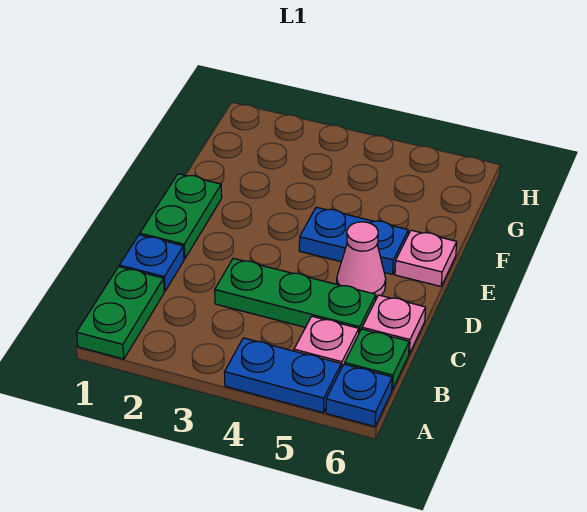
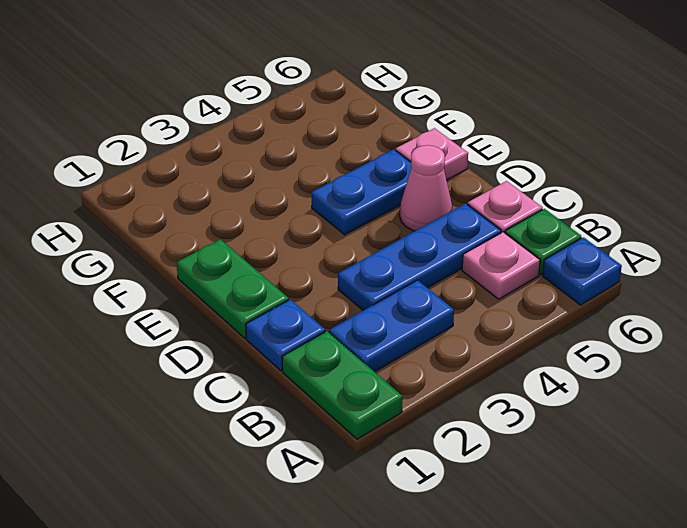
blue plate A4:A5 level 1 -> blue plate B2:B3 level 1
green plate C3:C5 level 1 -> blue plate C3:C5 level 1

